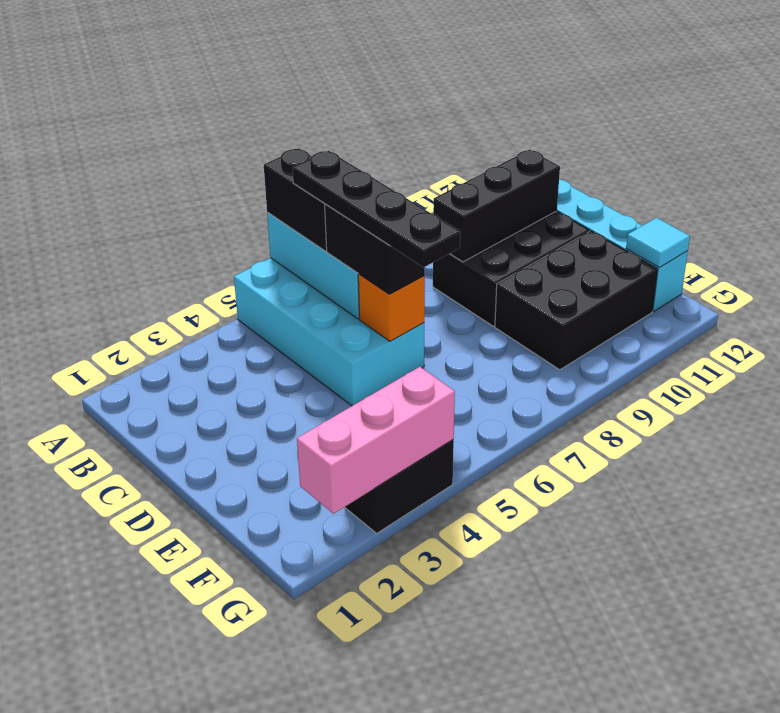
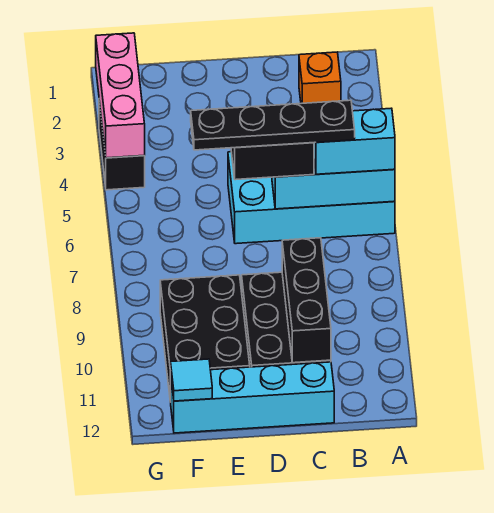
black brick A6:B6 level 3 -> cyan brick A6:B6 level 3
orange brick D6 level 2 -> orange brick B2 level 1

